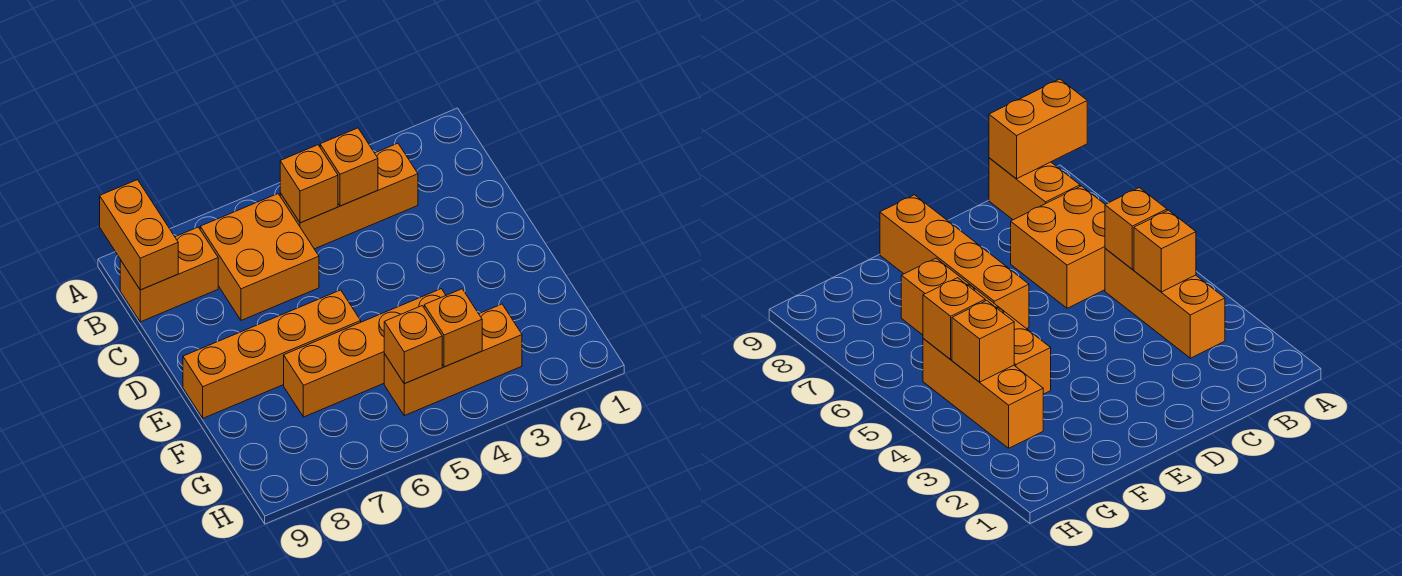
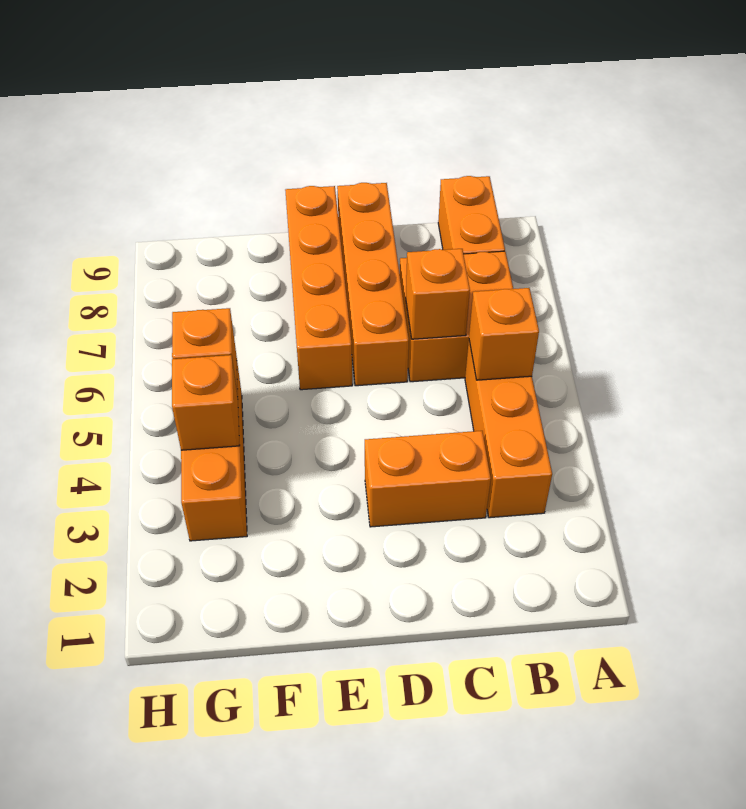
orange brick A9:B9 level 2 -> orange brick C3:D3 level 1
orange brick B4 level 2 -> orange brick C6 level 2
orange brick F4:F7 level 1 -> orange brick D6:D9 level 1

